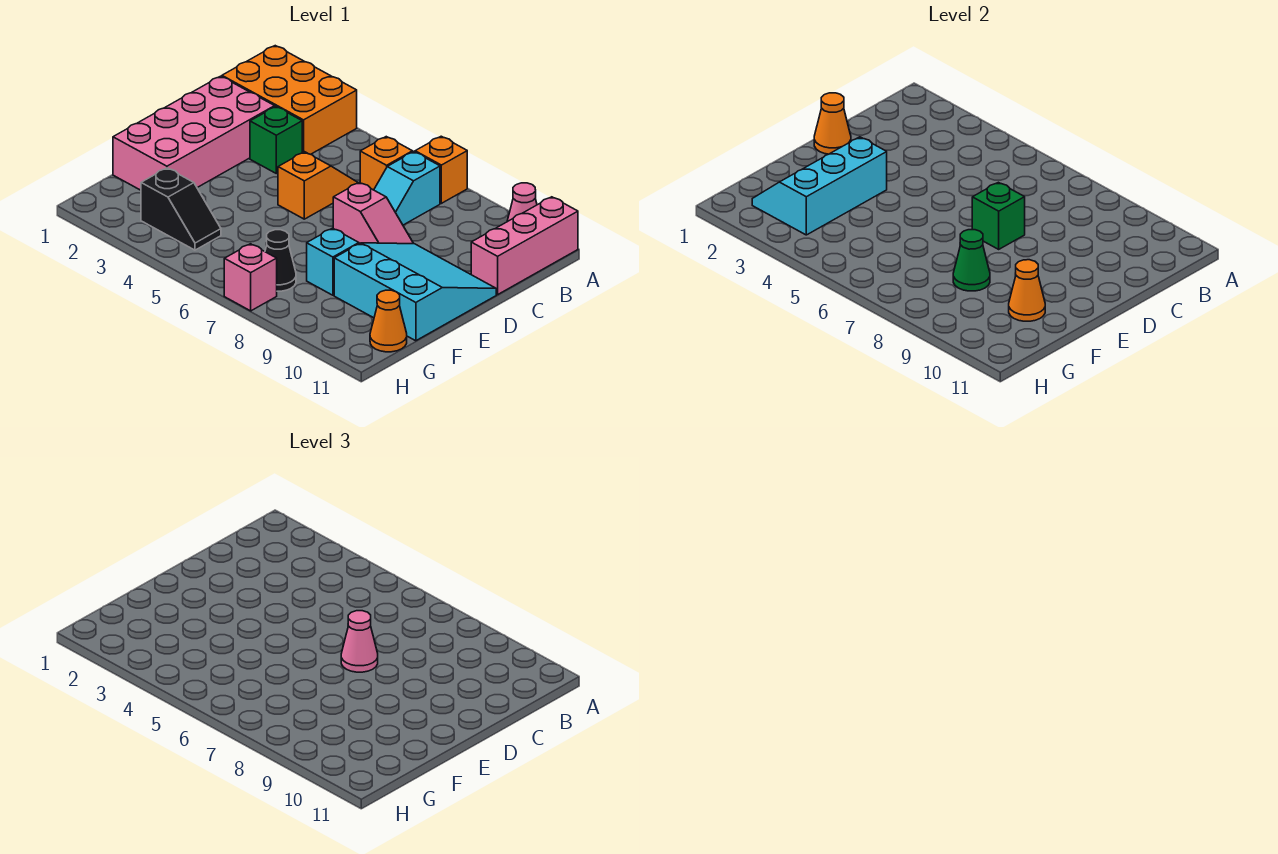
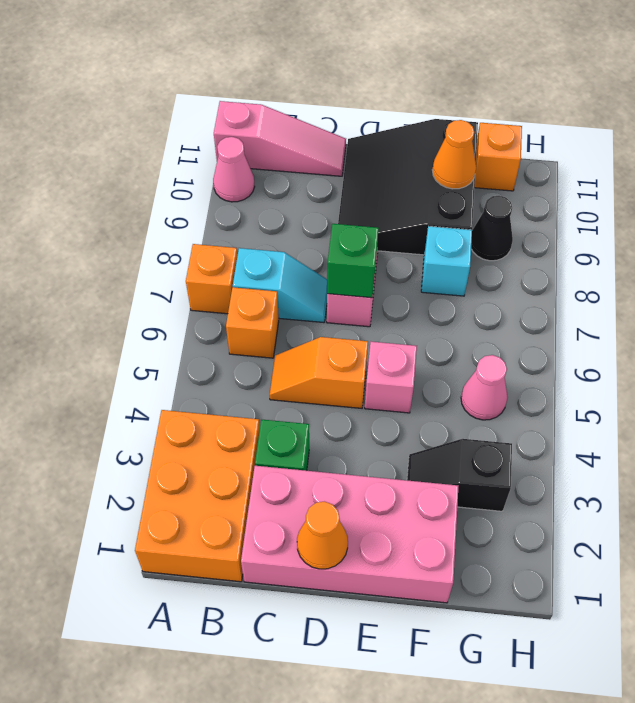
pink brick A11:C11 level 1 -> pink slope A11:C11 level 1 top A
pink cone D7 level 3 -> pink cone G5 level 1
cyan slope D9:F11 level 1 top F -> black slope D9:F11 level 1 top F
cyan slope E2:G3 level 2 top 3 -> none
green cone F8 level 2 -> none
black slope G3:G4 level 1 top 3 -> black slope F3:G3 level 1 top G
black cone G7 level 1 -> black cone G9 level 1
orange cone G11 level 1 -> orange brick G11 level 1
pink brick H7 level 1 -> pink brick E5 level 1

